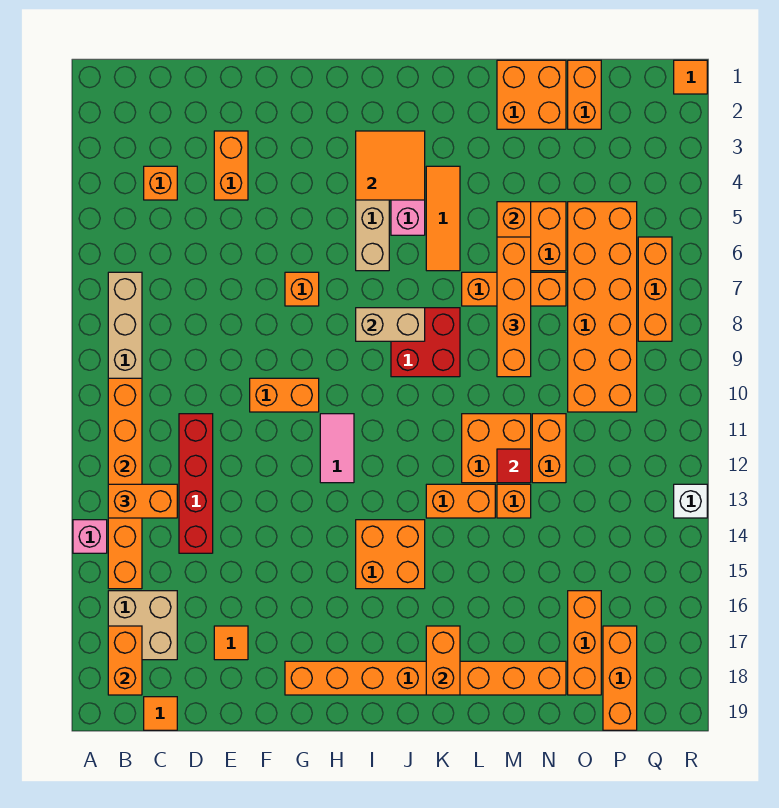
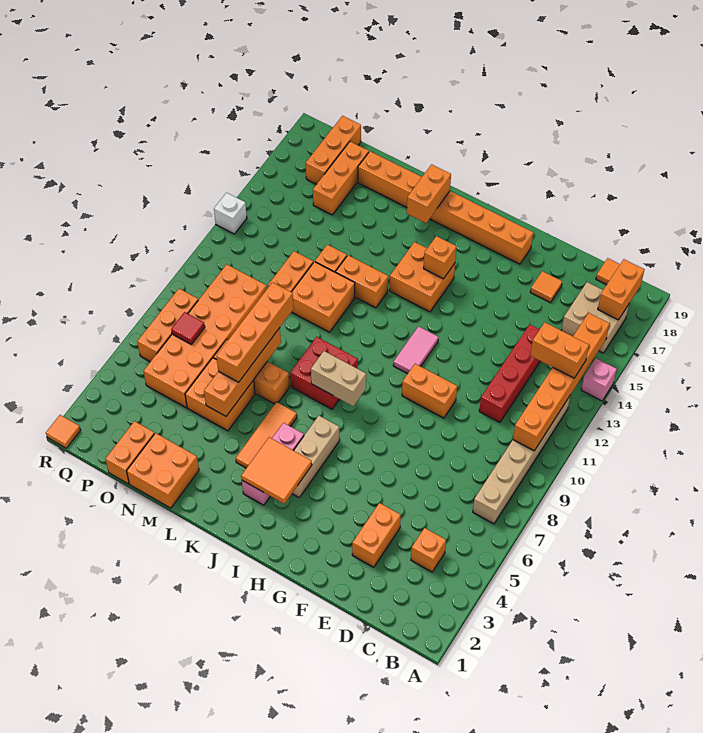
orange brick G7 level 1 -> orange brick I15 level 2
red tile M12 level 2 -> red tile P7 level 2

